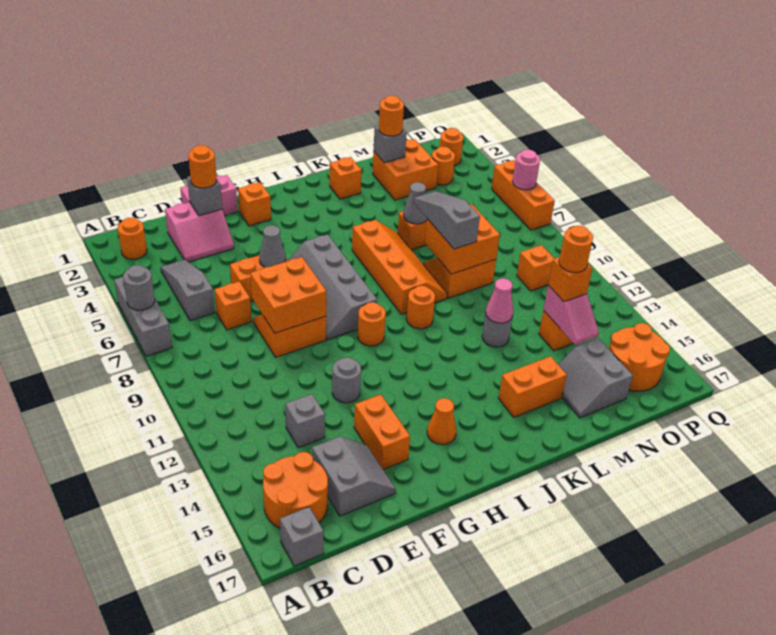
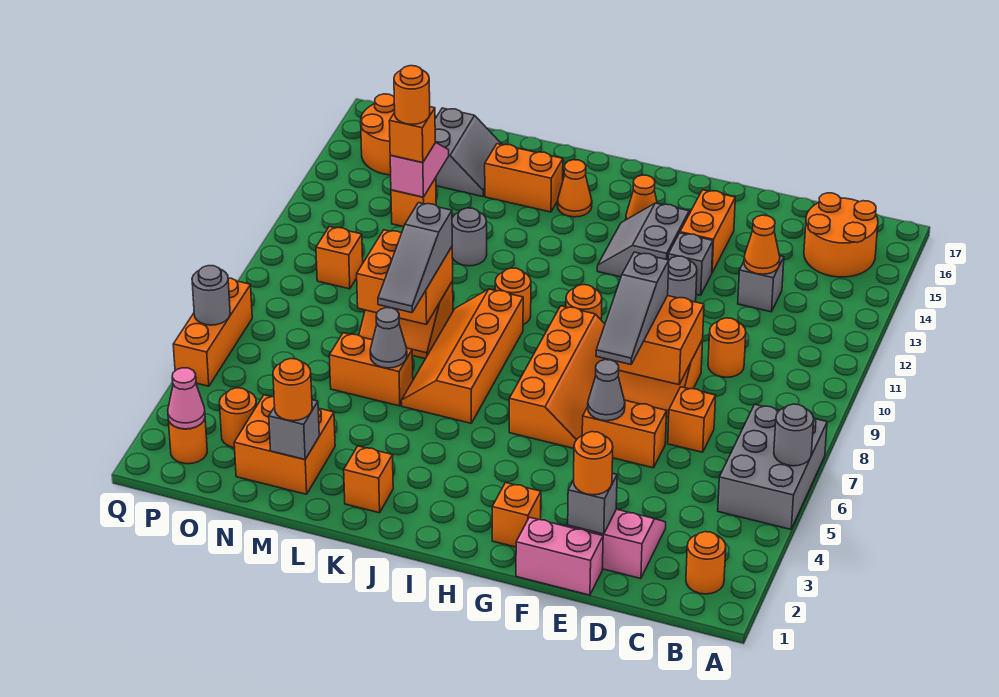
grey brick A5:A7 level 1 -> grey brick A5:B7 level 1
grey brick B17 level 1 -> grey brick F13 level 1
grey slope C4:C6 level 1 top 6 -> grey slope F7:F9 level 3 top 9
none -> orange round brick D10 level 1
none -> orange cone D13 level 2
grey slope D15:E16 level 1 top D -> grey slope G13:H14 level 1 top G
grey slope G6:H9 level 1 top H -> orange slope G6:H9 level 1 top H
none -> orange cone J15 level 1
pink cone L12 level 2 -> pink cone P2 level 2
pink round brick Q6 level 2 -> grey round brick Q6 level 2

